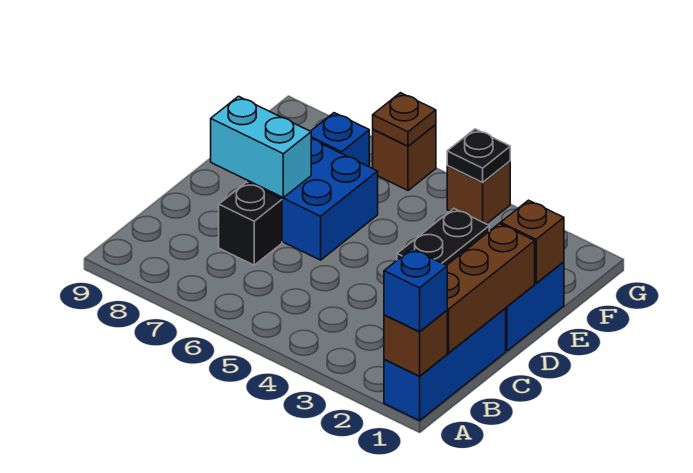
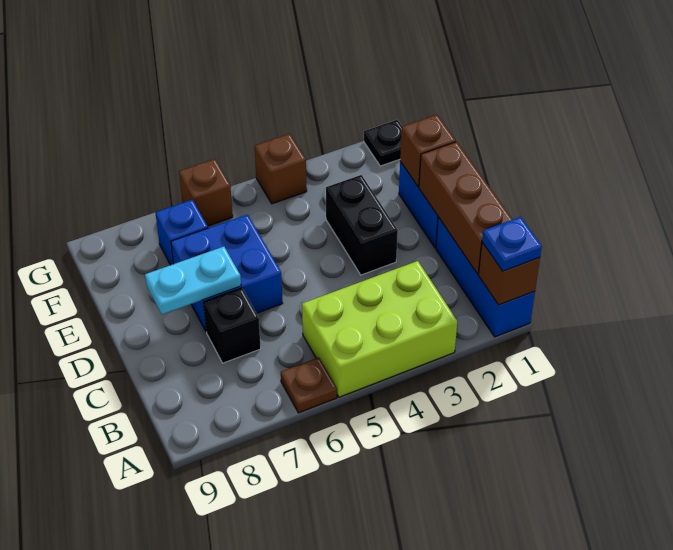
blue brick A1 level 3 -> blue plate A1 level 3
none -> lime brick A3:B5 level 1
cyan brick D7:D8 level 2 -> cyan plate D7:D8 level 2
black plate G4 level 2 -> black plate G1 level 1
brown plate G6 level 2 -> brown plate A6 level 1

